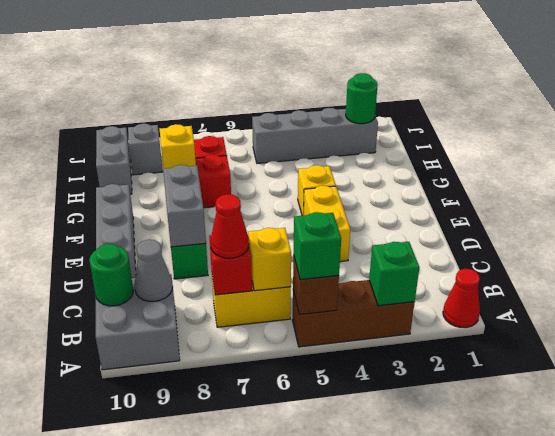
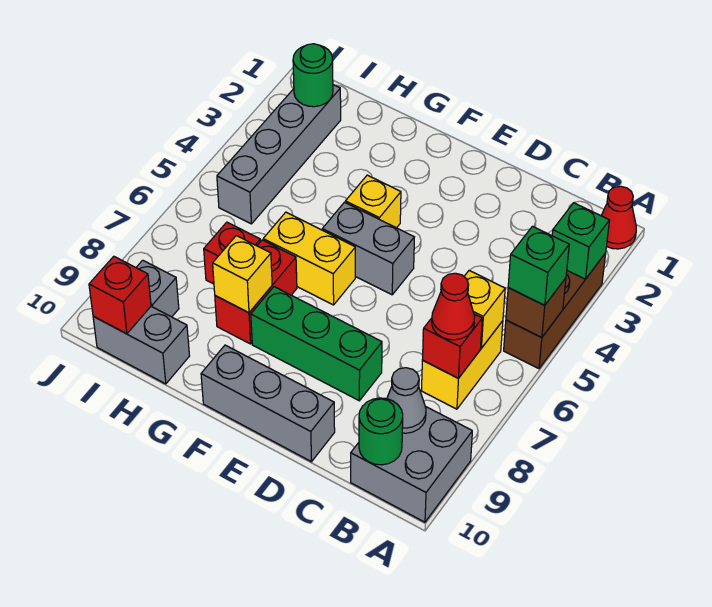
yellow brick D4:E4 level 1 -> yellow brick F6:G6 level 1
grey brick D8:E8 level 2 -> grey brick E5:F5 level 1
none -> red brick I10 level 2

